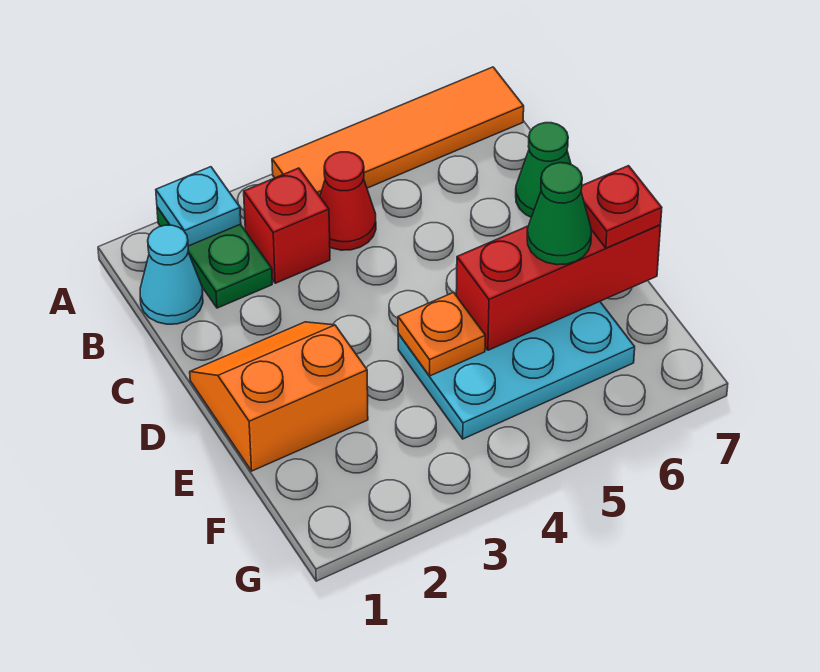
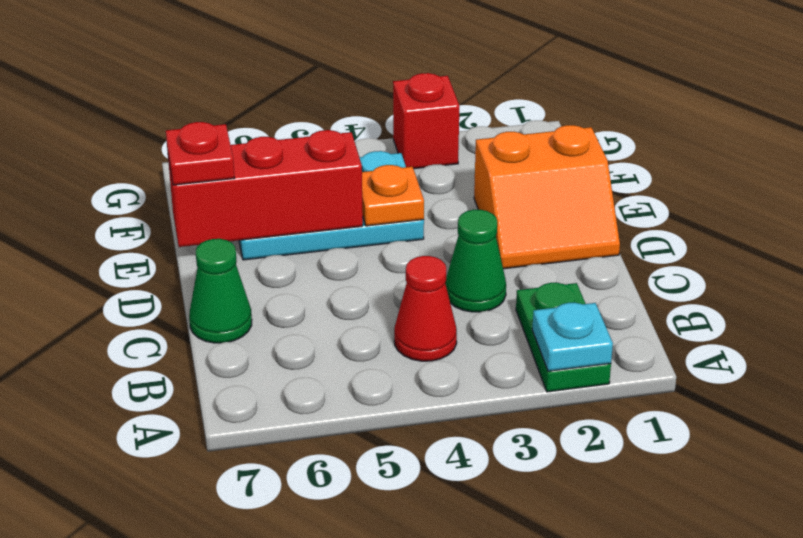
orange tile A4:A7 level 1 -> none
cyan cone B1 level 1 -> none
red brick B3 level 1 -> red brick G3 level 1
green cone E6 level 3 -> green cone C3 level 1

